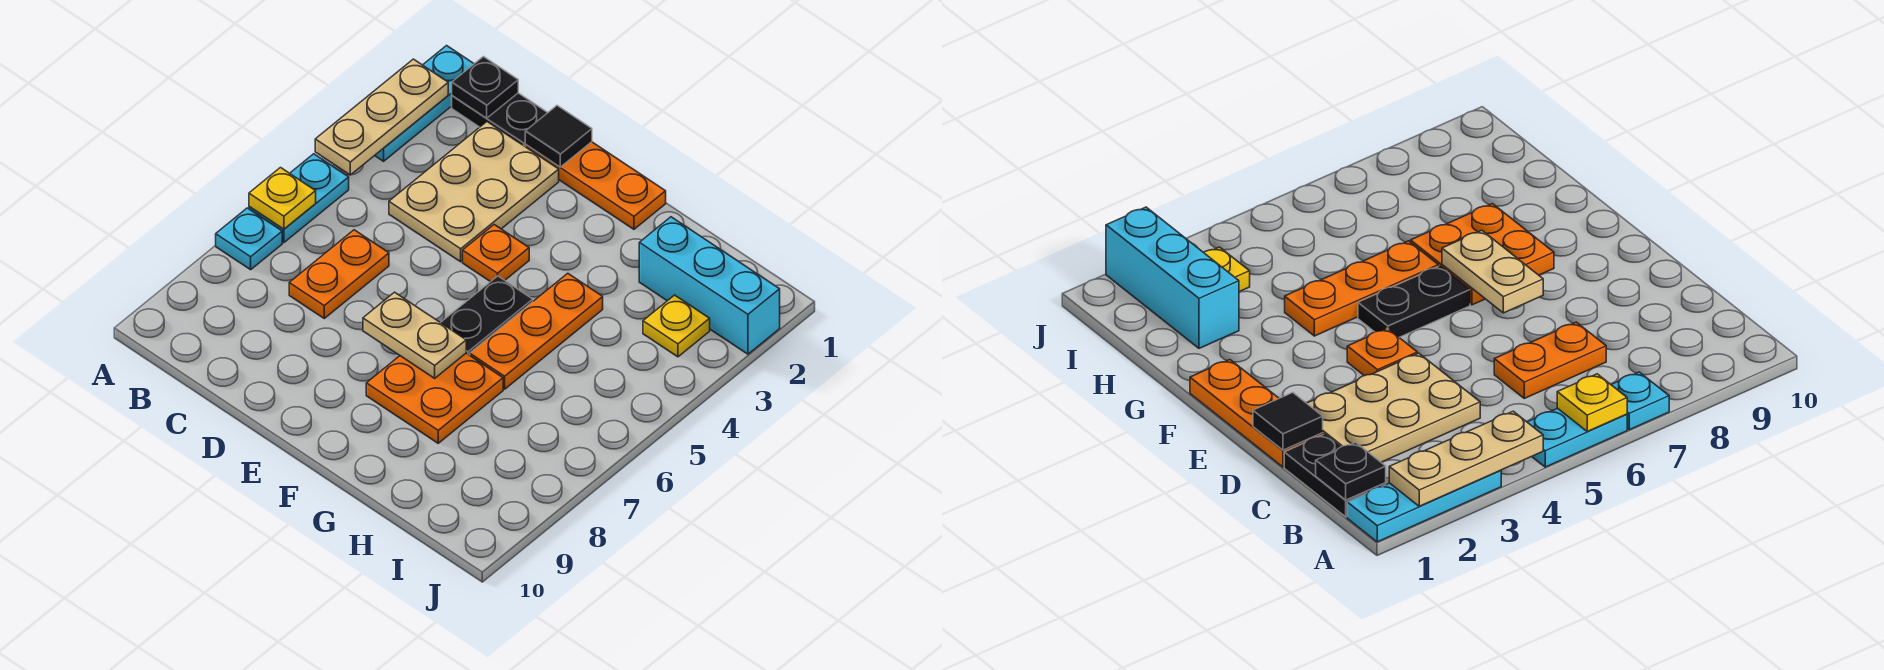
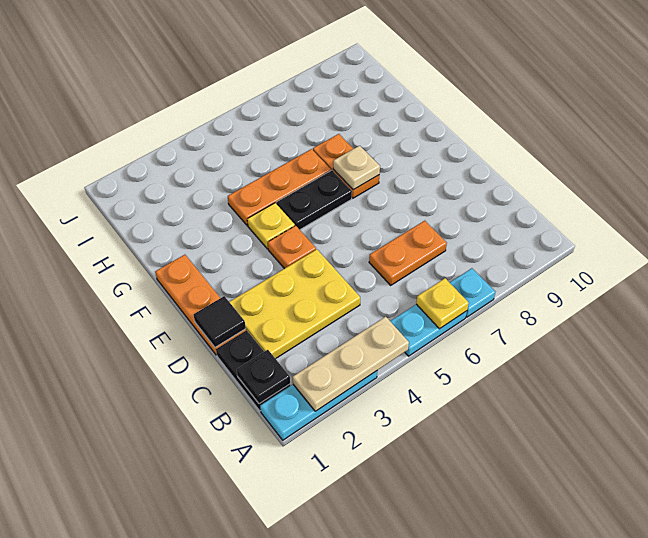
tan plate C2:D4 level 1 -> yellow plate C2:D4 level 1
tan plate E7:F7 level 2 -> tan plate F7 level 2
orange plate F7:G8 level 1 -> orange plate F7:G7 level 1
cyan brick H2:J2 level 1 -> none
yellow plate I3 level 1 -> yellow plate F4 level 1

